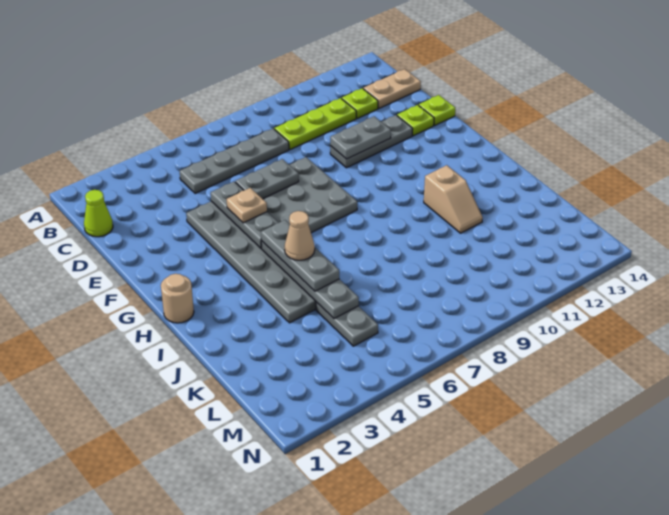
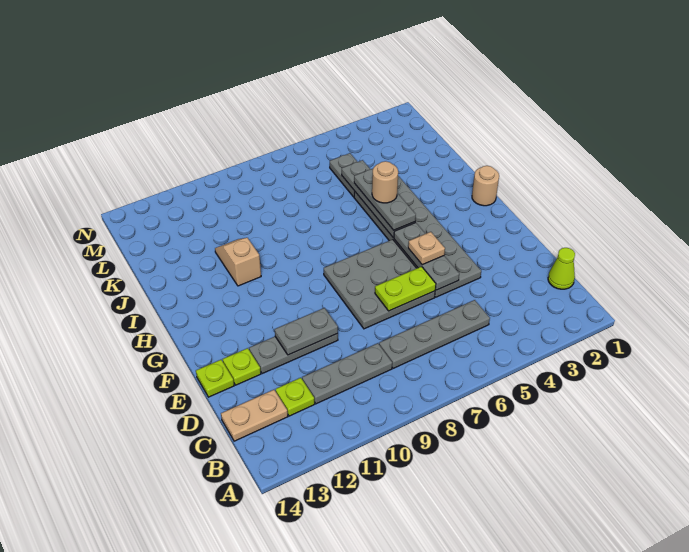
lime plate C9:C11 level 1 -> grey plate C9:C11 level 1
grey plate E6:E7 level 2 -> lime plate E6:E7 level 2
tan cone I5 level 4 -> tan round brick I5 level 4

